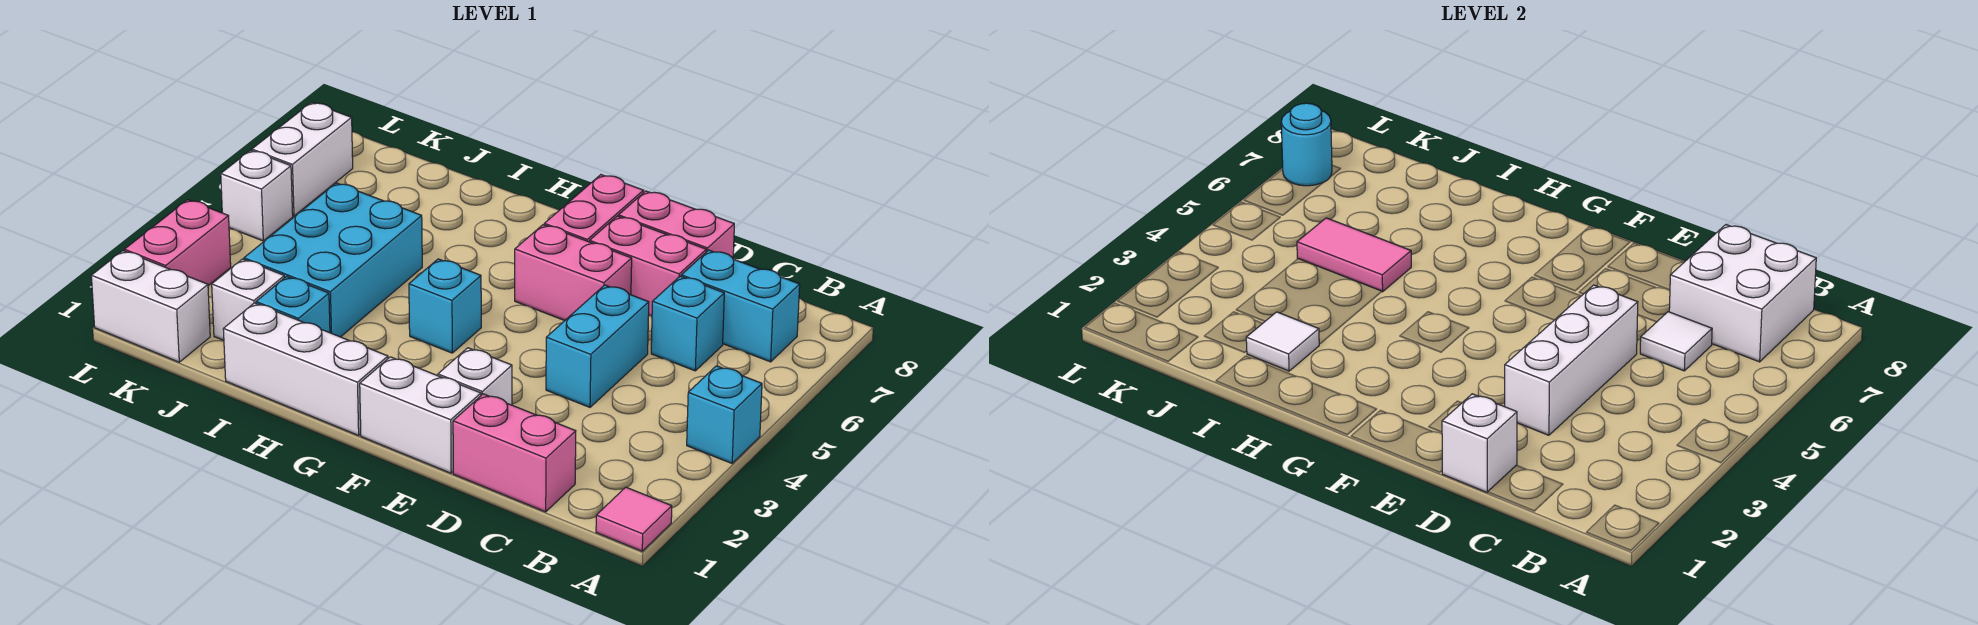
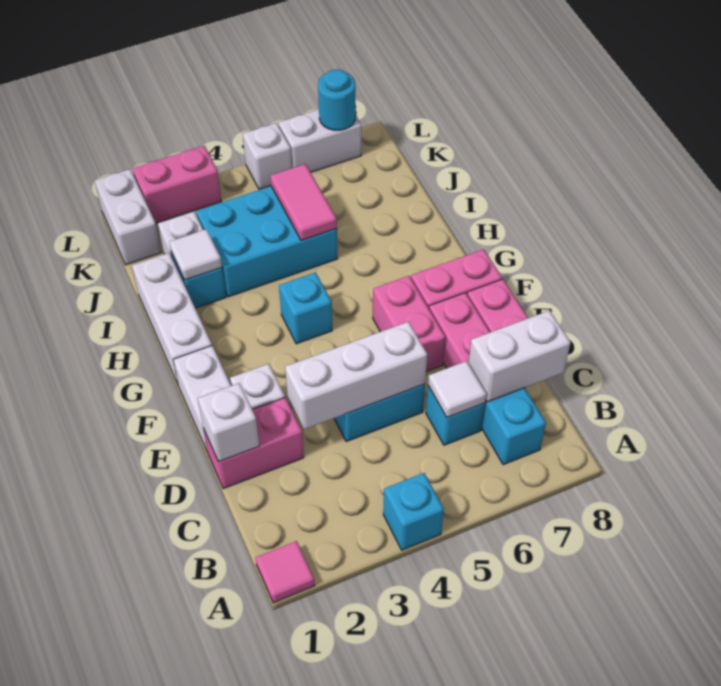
white brick B7:C8 level 2 -> white brick C7:C8 level 2
pink brick C1:D1 level 1 -> pink brick D1:D2 level 1

